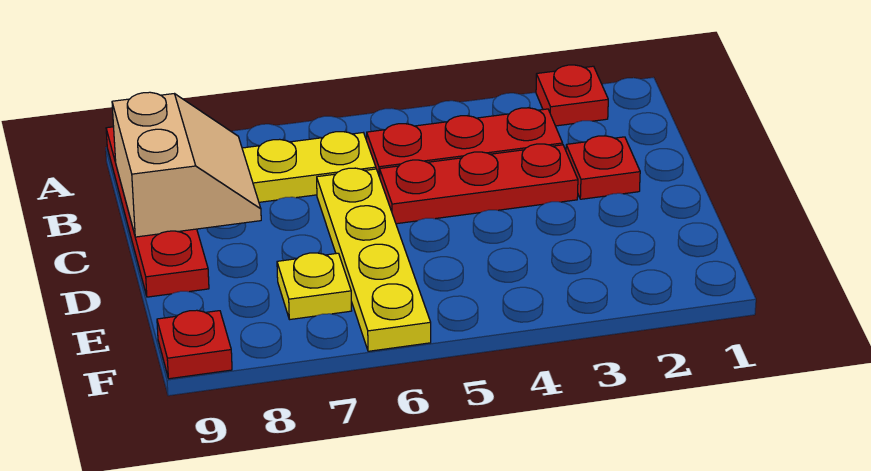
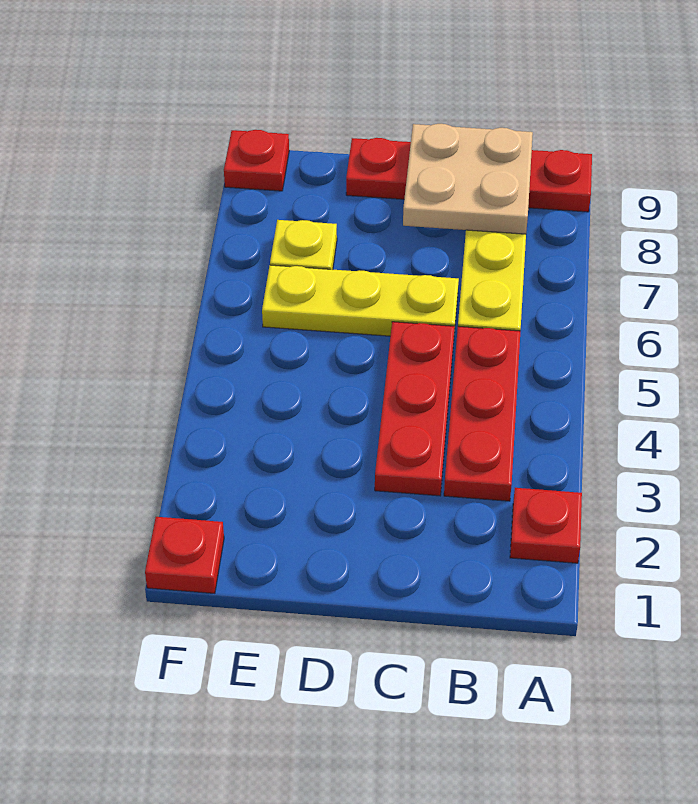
tan slope B8:C9 level 2 top 9 -> tan plate B8:C9 level 2
red plate C2 level 1 -> red plate F1 level 1
yellow plate C6:F6 level 1 -> yellow plate C6:E6 level 1

